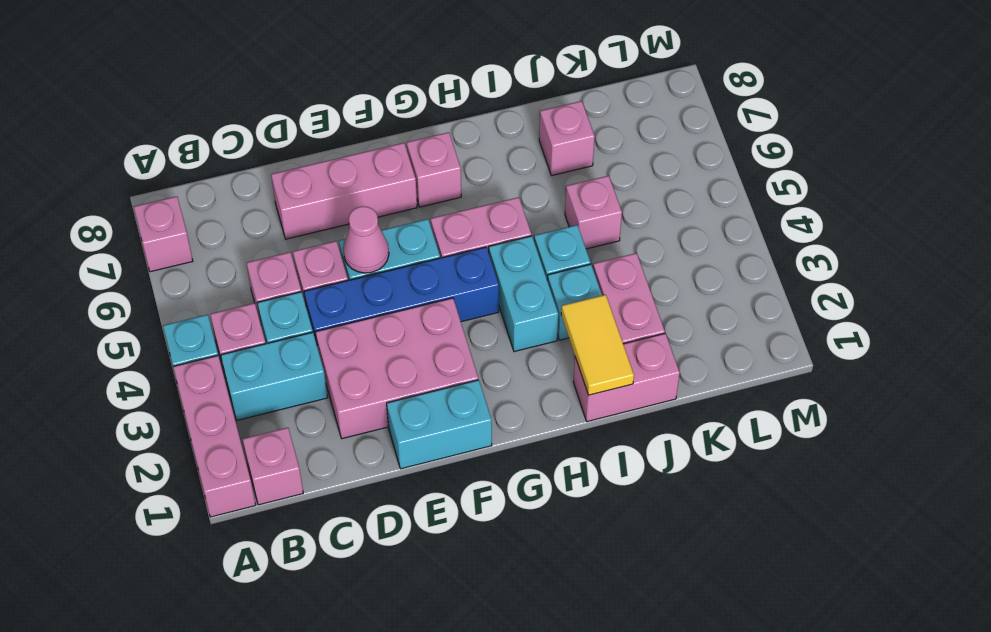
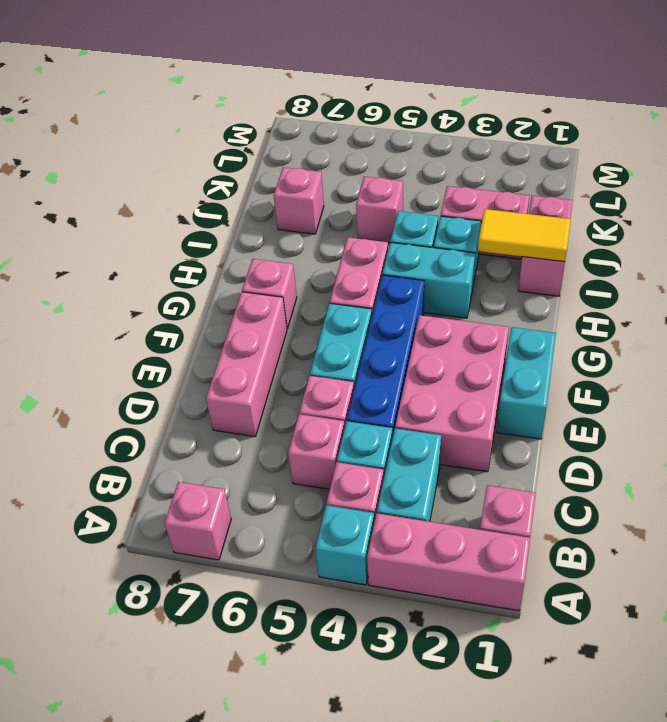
pink cone E5 level 2 -> none

